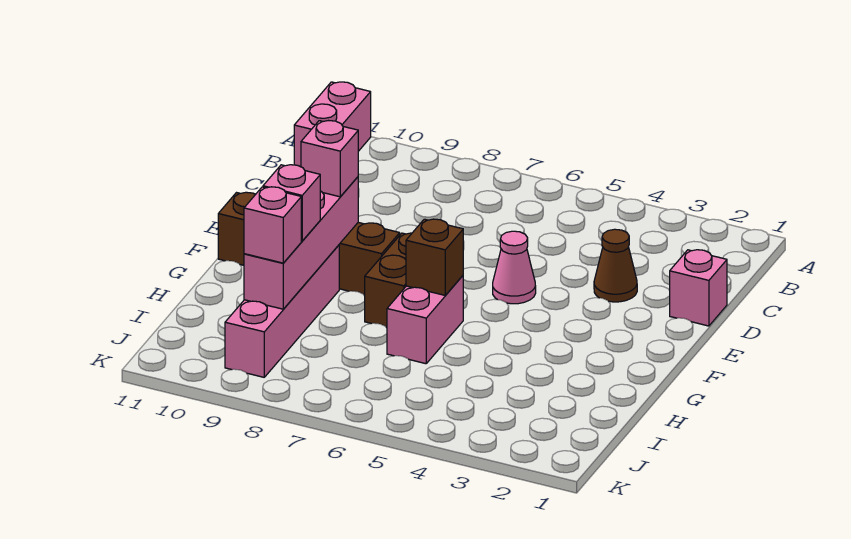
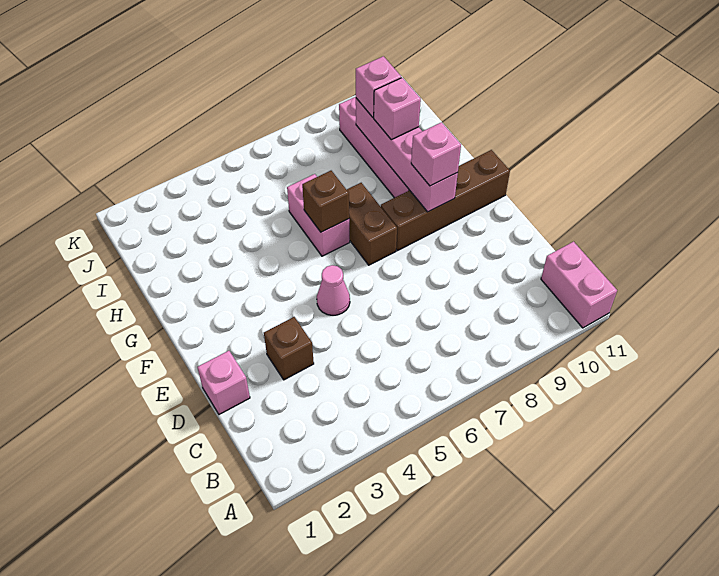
brown cone D3 level 1 -> brown brick D3 level 1

